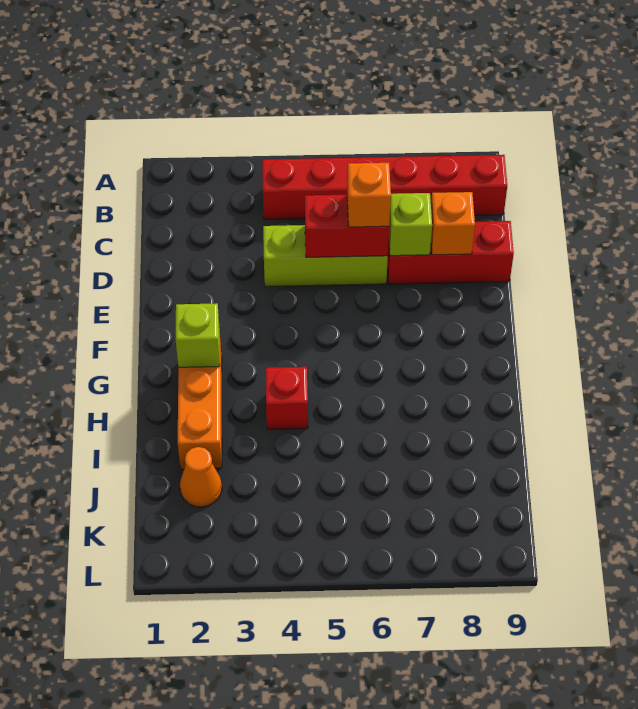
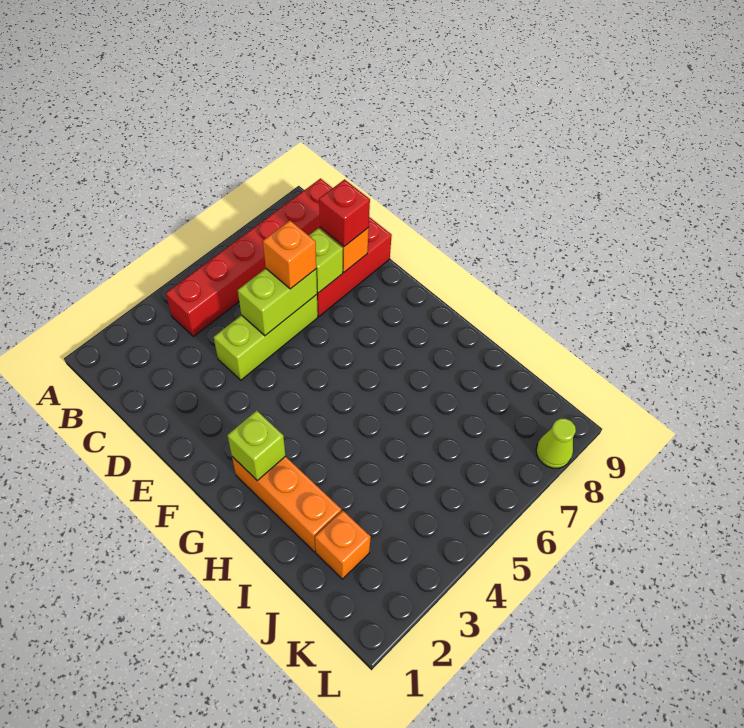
red brick D5:D6 level 2 -> lime brick D5:D6 level 2
red brick H4 level 1 -> red brick D8 level 3
orange cone J2 level 1 -> orange brick J2 level 1
none -> lime cone L8 level 1

